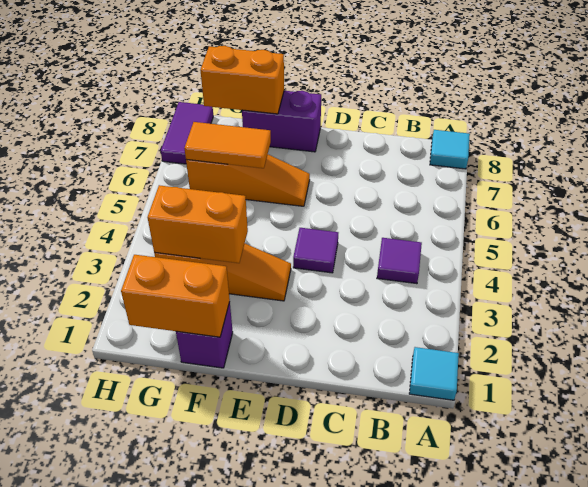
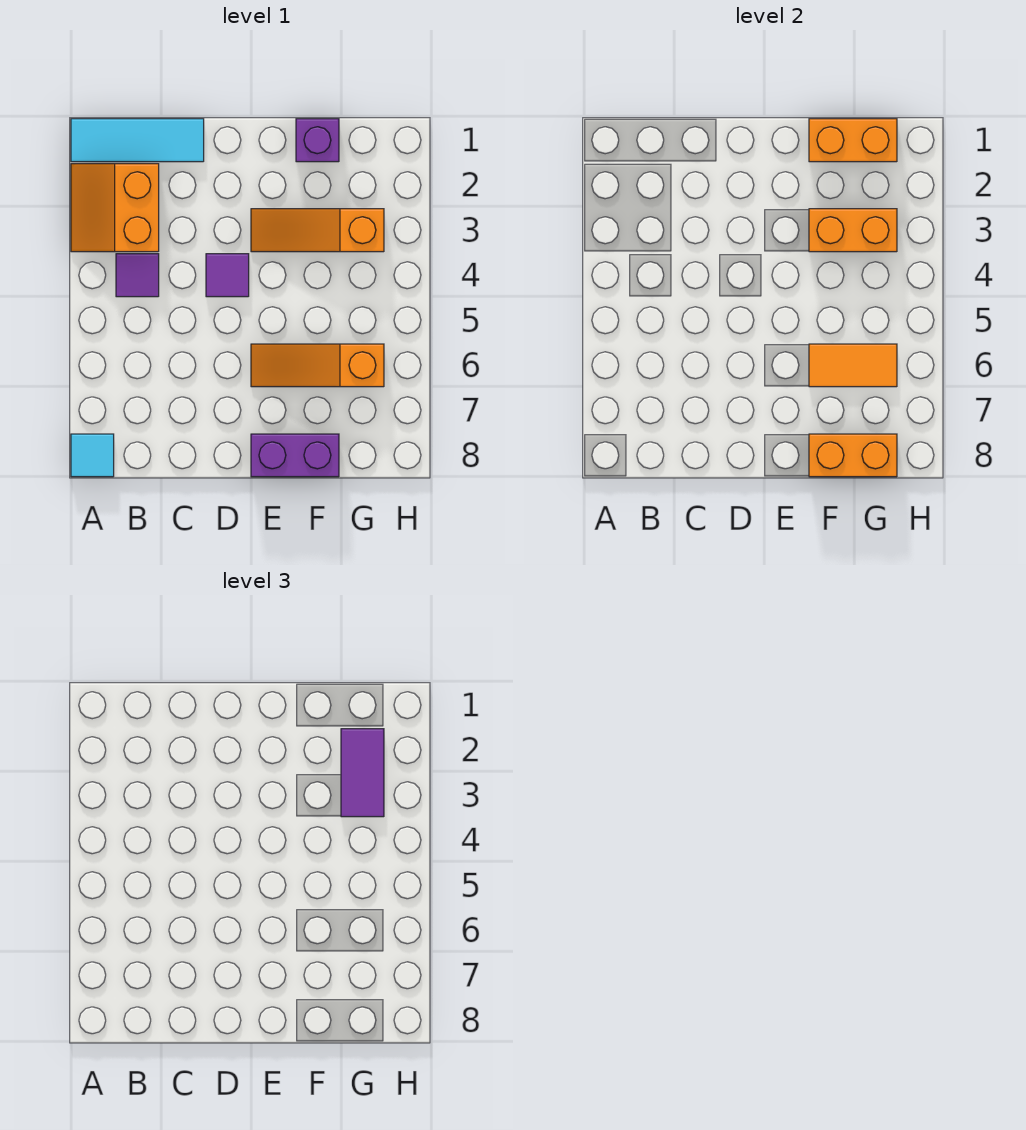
cyan tile A1 level 1 -> cyan tile A1:C1 level 1
none -> orange slope A2:B3 level 1 top B
purple tile H7:H8 level 1 -> purple tile G2:G3 level 3

